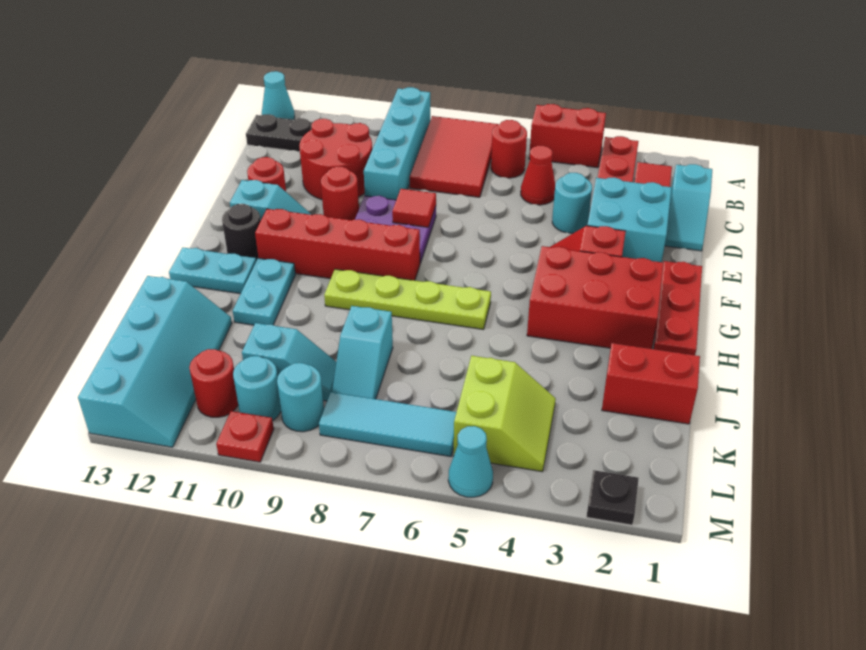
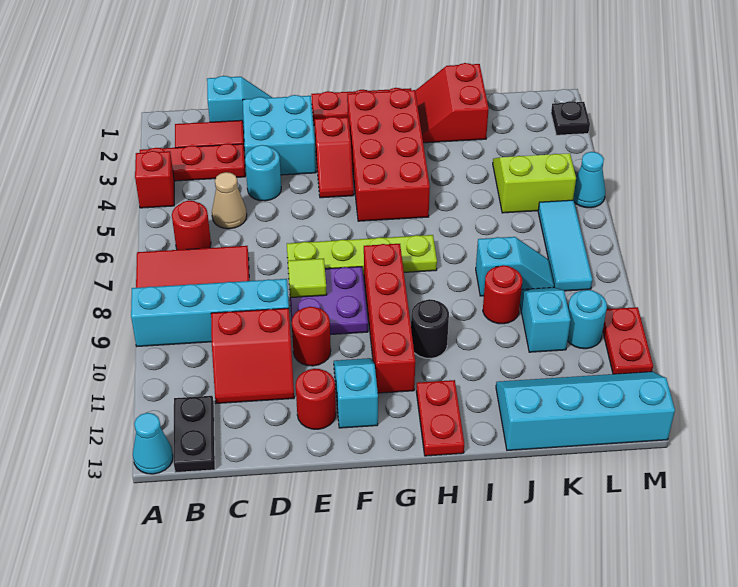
red brick A4:A5 level 1 -> red brick A4 level 1
red cone C5 level 1 -> tan cone C5 level 1
red round brick C10:D11 level 1 -> red slope C10:D11 level 1 top 10
red tile E8 level 2 -> lime tile E8 level 2
red brick G2:H4 level 1 -> red brick G2:H5 level 1
black round brick G12 level 1 -> black round brick H10 level 1
lime plate H6:H9 level 1 -> lime plate E7:H7 level 1
cyan plate H11:I11 level 1 -> none
cyan plate H12:H13 level 1 -> red plate H12:H13 level 1
cyan round brick L9 level 1 -> none
red round brick L11 level 1 -> red round brick J9 level 1
red plate M10 level 1 -> red plate M10:M11 level 1

